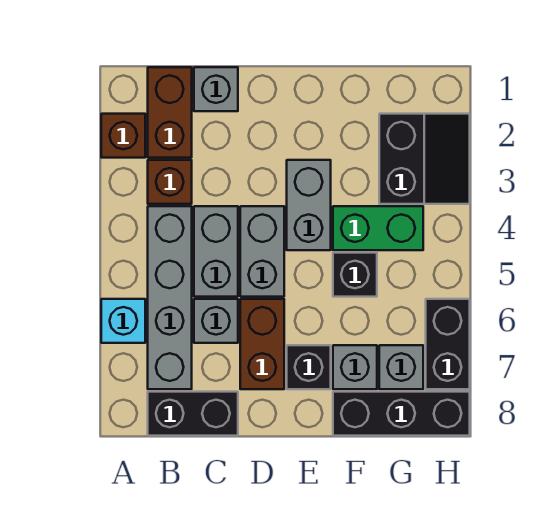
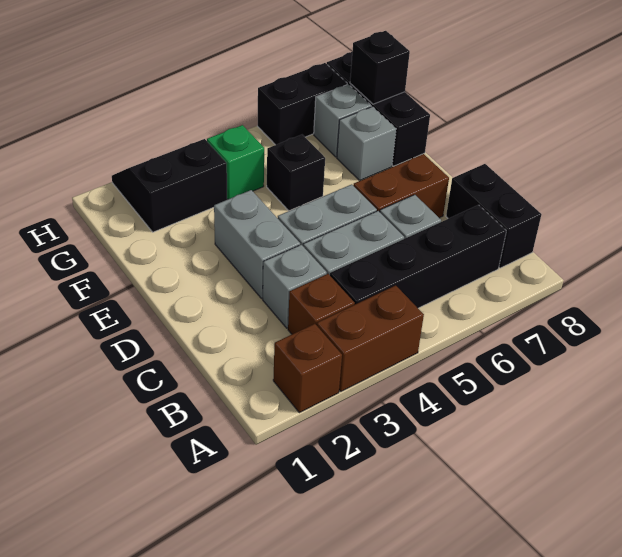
cyan brick A6 level 1 -> none
brown brick B1:B2 level 1 -> brown brick A3:A4 level 1
grey brick B4:B7 level 1 -> black brick B4:B7 level 1
grey brick C1 level 1 -> grey brick C3 level 1
grey brick E3:E4 level 1 -> grey brick D3:E3 level 1
black brick E7 level 1 -> black brick G8 level 2
green brick F4:G4 level 1 -> green brick G4 level 1

